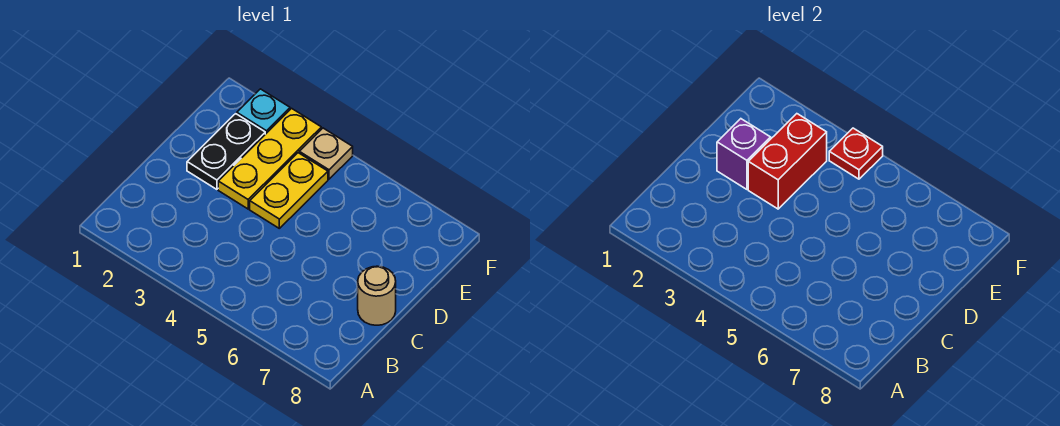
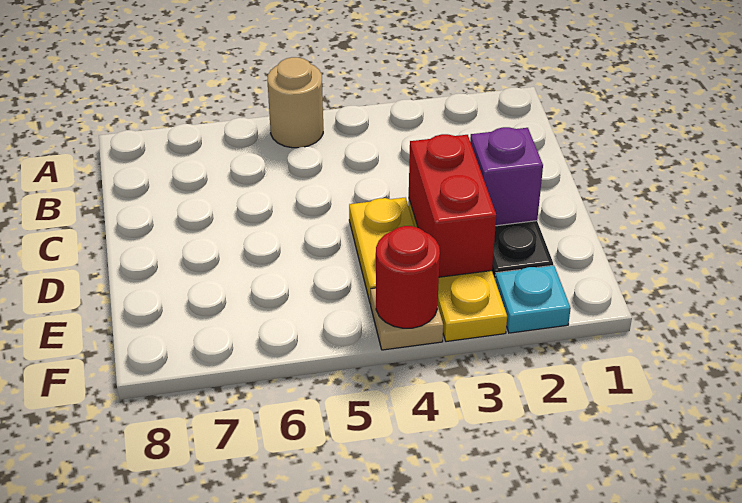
tan round brick C8 level 1 -> tan round brick A5 level 1
red plate F4 level 2 -> red round brick F4 level 2

